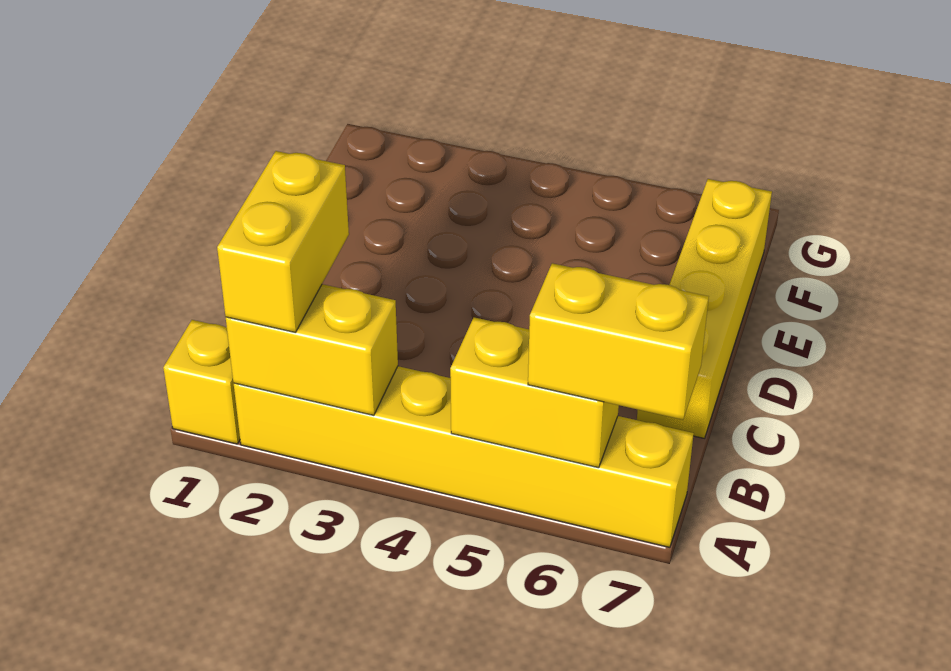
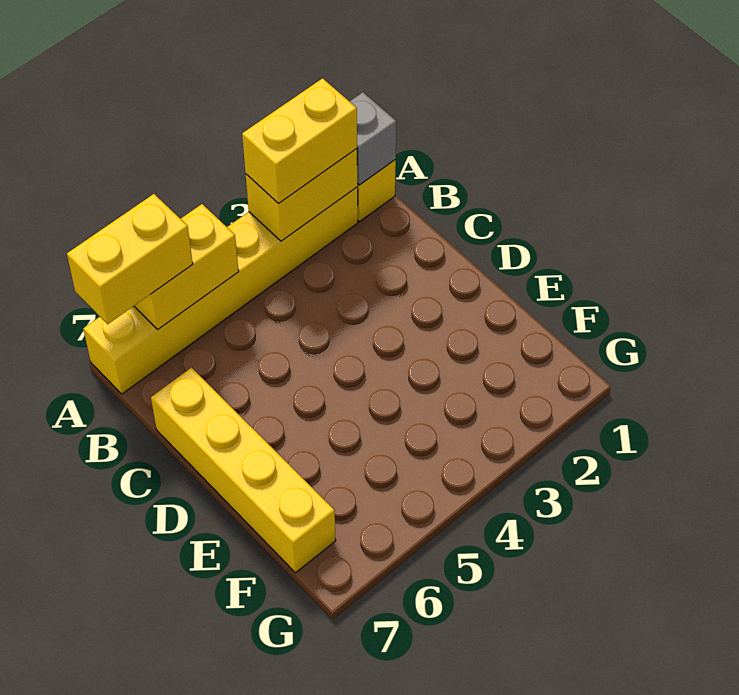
none -> grey brick A1 level 2
yellow brick A2:B2 level 3 -> yellow brick A2:A3 level 3

